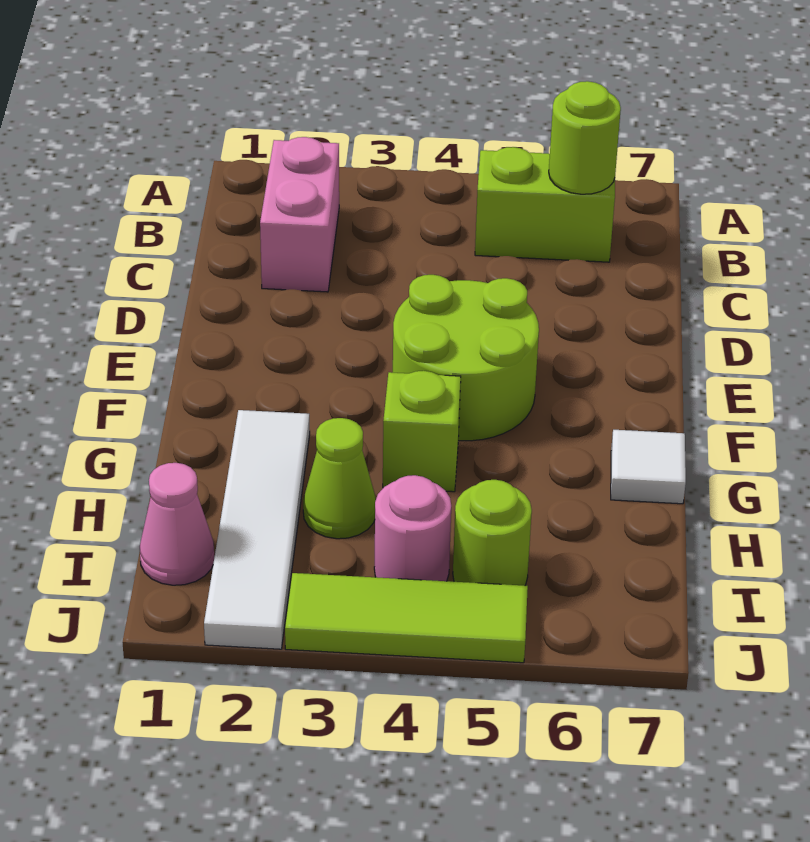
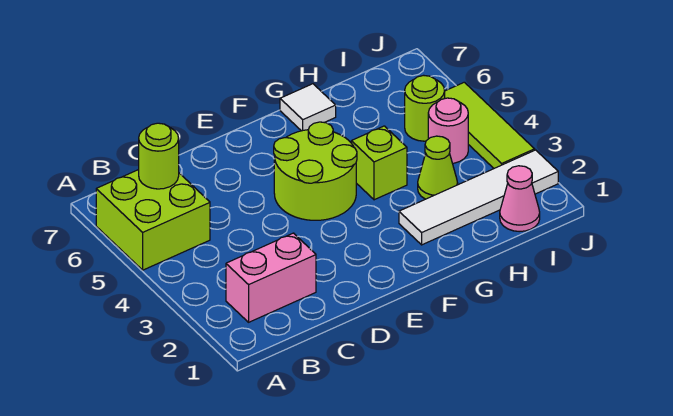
lime brick B5:B6 level 1 -> lime brick A5:B6 level 1

